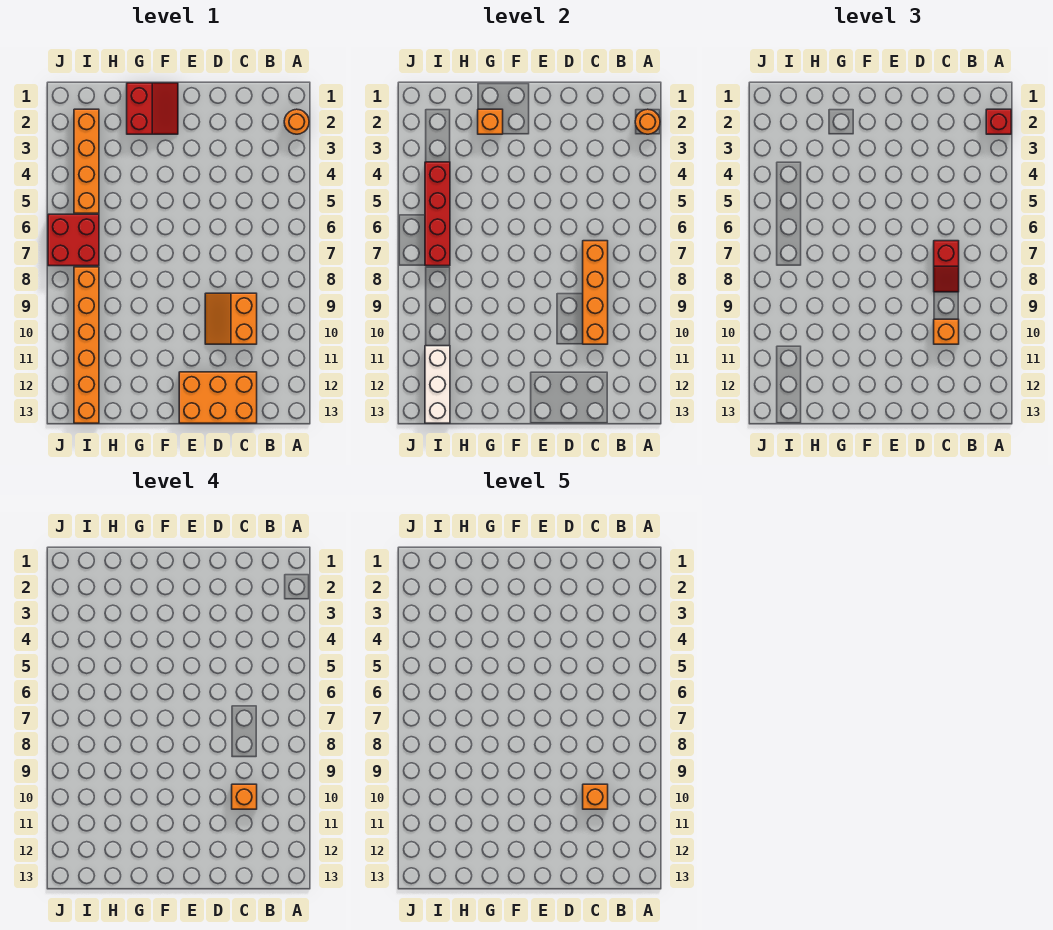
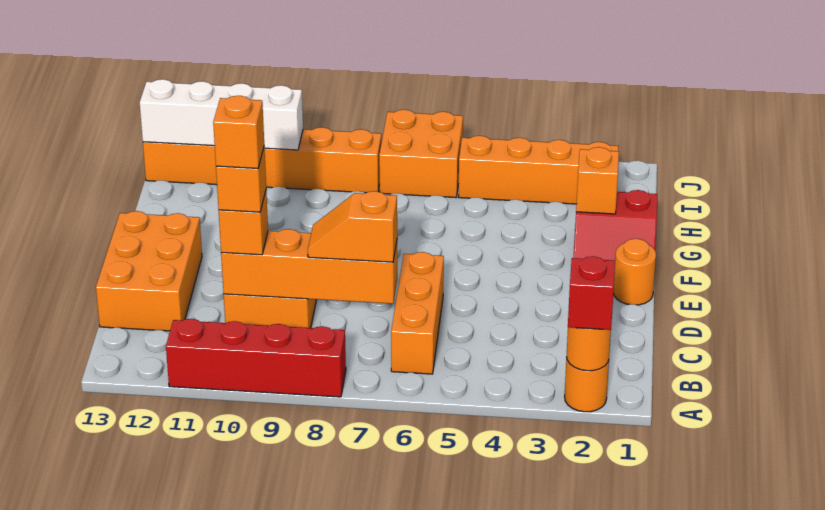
none -> orange brick B6:D6 level 1
red slope C7:C8 level 3 top 7 -> orange slope C7:C8 level 3 top 7
none -> orange round brick E1 level 1
red brick I4:I7 level 2 -> red brick A8:A11 level 1
red brick I6:J7 level 1 -> orange brick I6:J7 level 1
white brick I11:I13 level 2 -> white brick I10:I13 level 2

